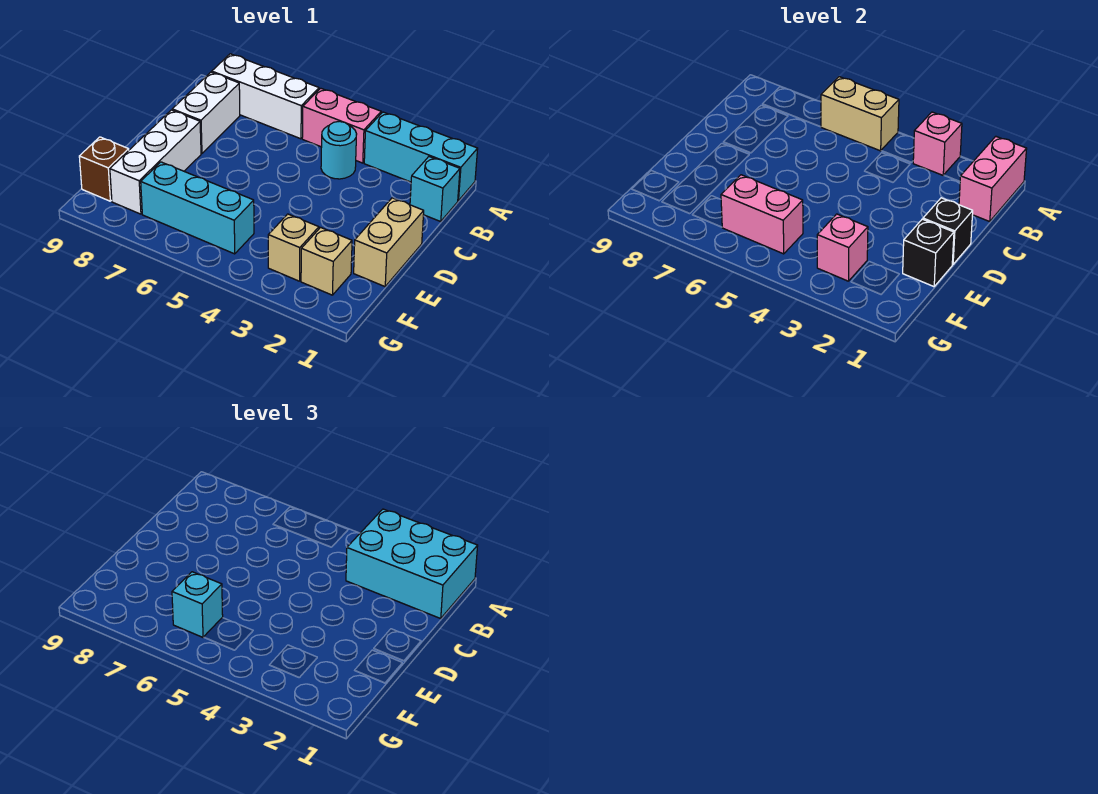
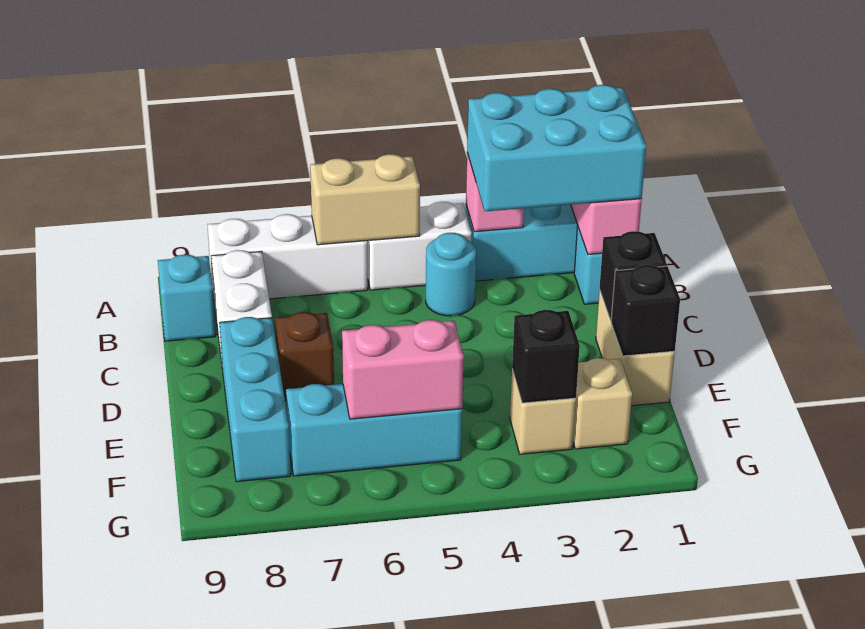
pink brick A4:A5 level 1 -> white brick A4:A5 level 1
white brick D8:F8 level 1 -> cyan brick D8:F8 level 1
pink brick F3 level 2 -> black brick F3 level 2
cyan brick F6 level 3 -> cyan brick B9 level 1
brown brick F9 level 1 -> brown brick D7 level 1

